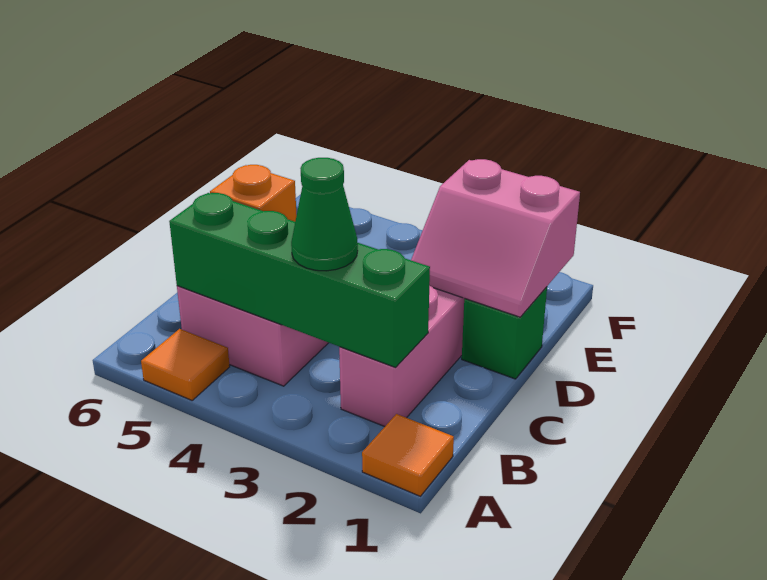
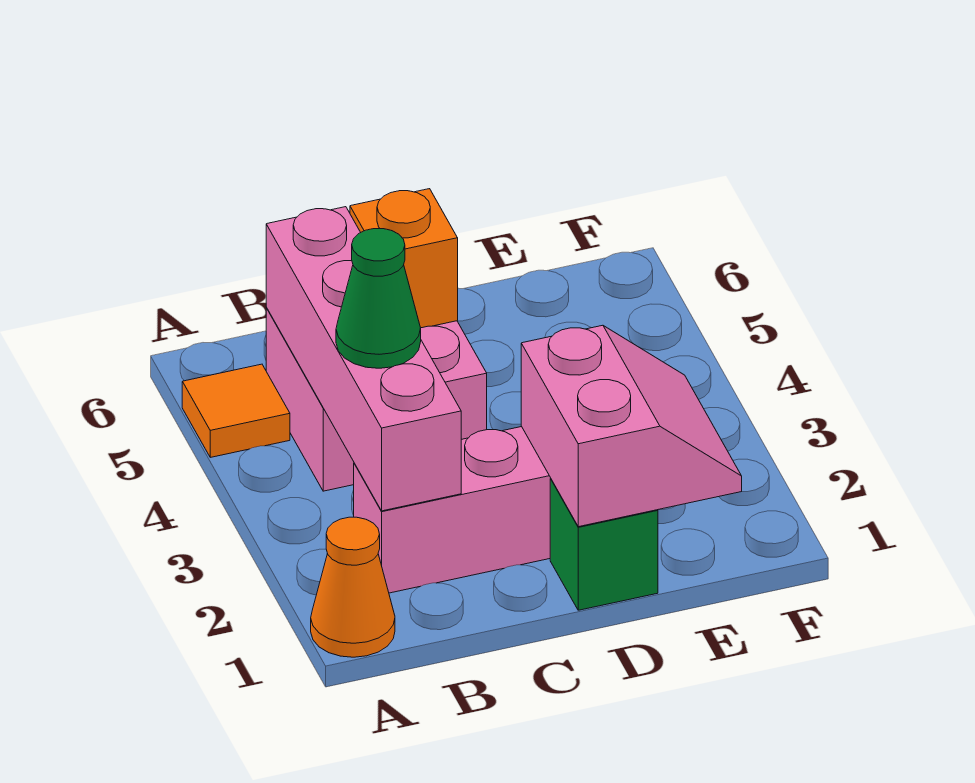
orange tile A1 level 1 -> orange cone A1 level 1
green brick B2:B5 level 2 -> pink brick B2:B5 level 2
pink slope D1:E2 level 2 top E -> pink slope D1:E2 level 2 top D

